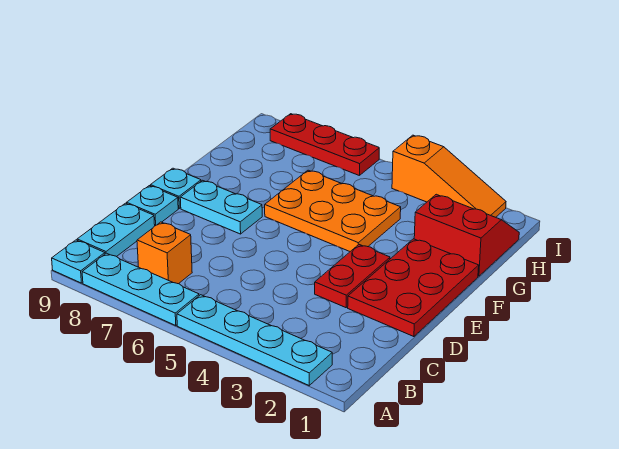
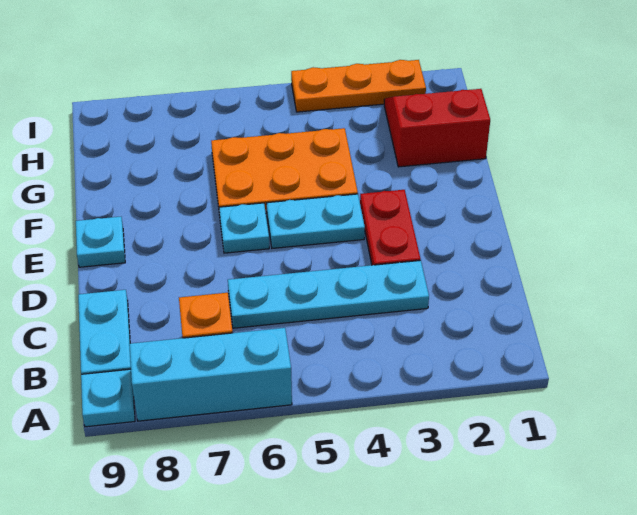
cyan plate A2:A5 level 1 -> cyan plate C3:C6 level 1
cyan plate A6:A8 level 1 -> cyan brick A6:A8 level 1
red plate D1:F2 level 1 -> none
cyan plate D9 level 1 -> cyan plate E6 level 1
cyan plate E7:E8 level 1 -> cyan plate E4:E5 level 1
orange slope I2:I4 level 1 top 4 -> orange plate I2:I4 level 1
red plate I6:I8 level 1 -> none

